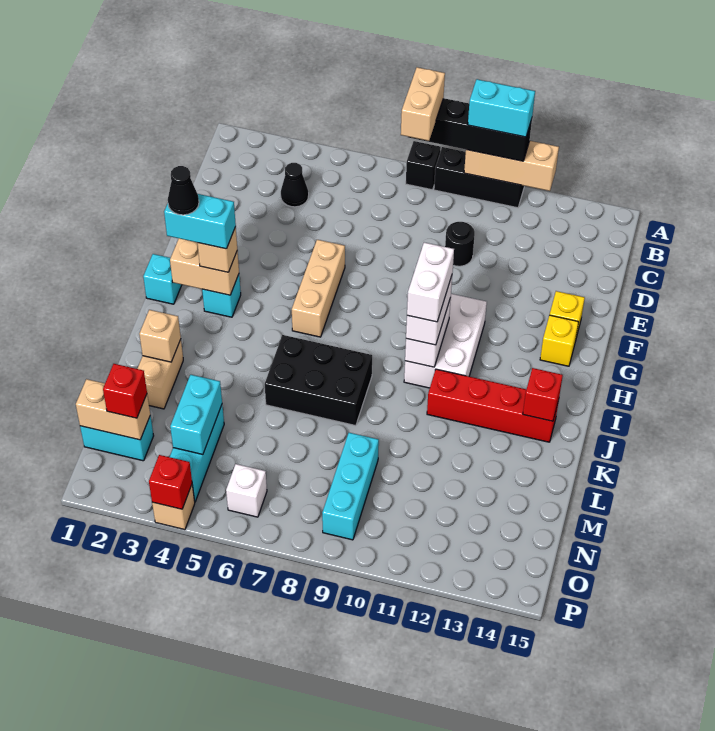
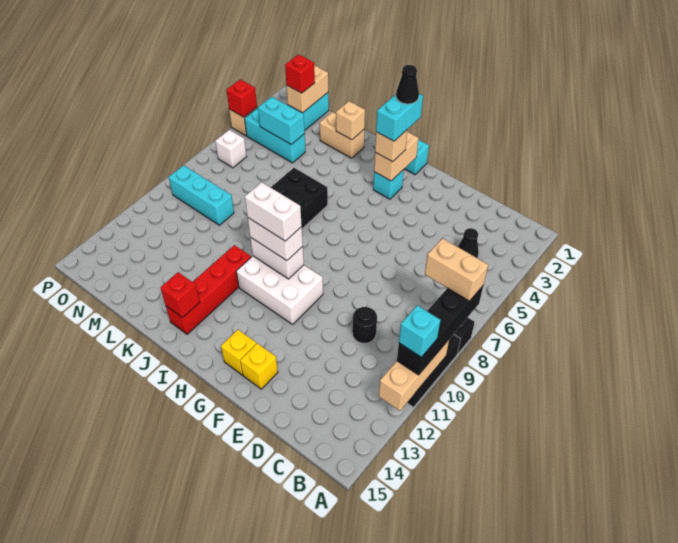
cyan brick A10:A11 level 4 -> cyan brick A11 level 4
tan brick F6:H6 level 1 -> none

